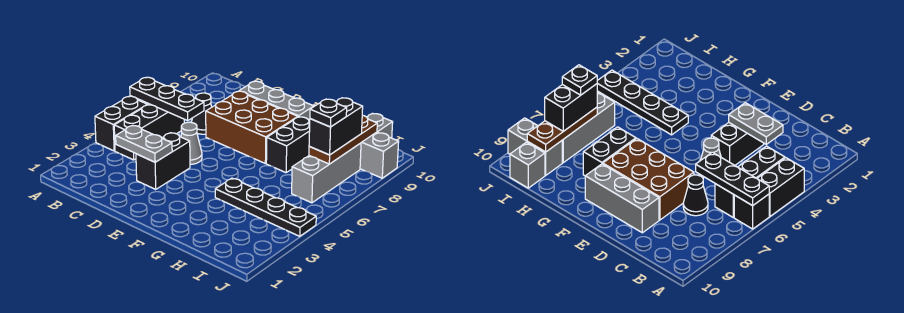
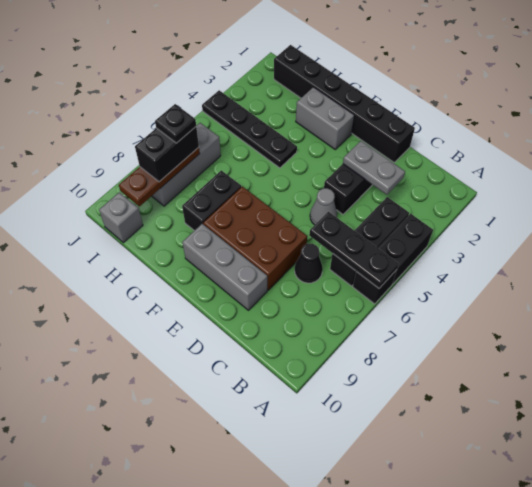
none -> black brick D1:I1 level 1
grey brick I9:J9 level 1 -> grey brick F2:G2 level 1

